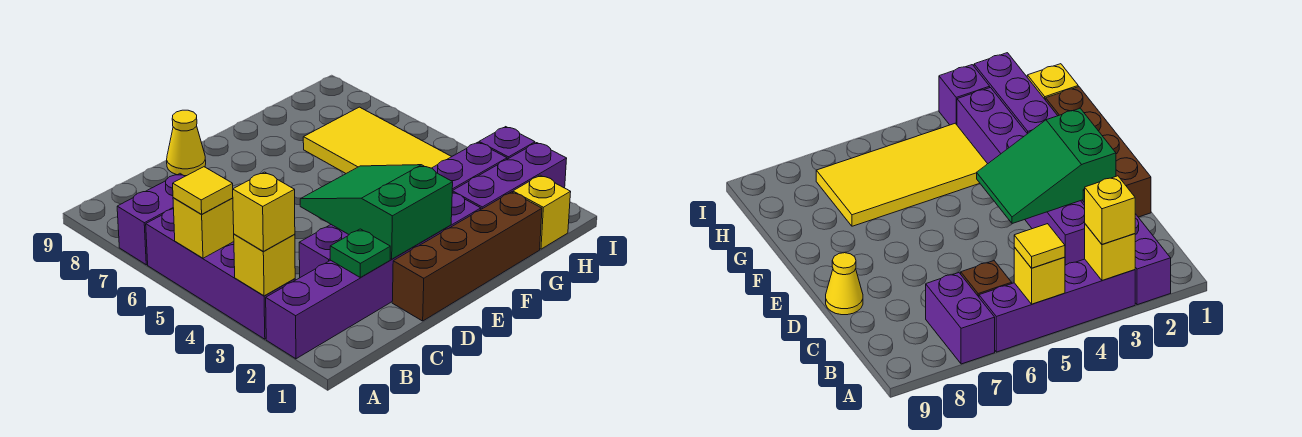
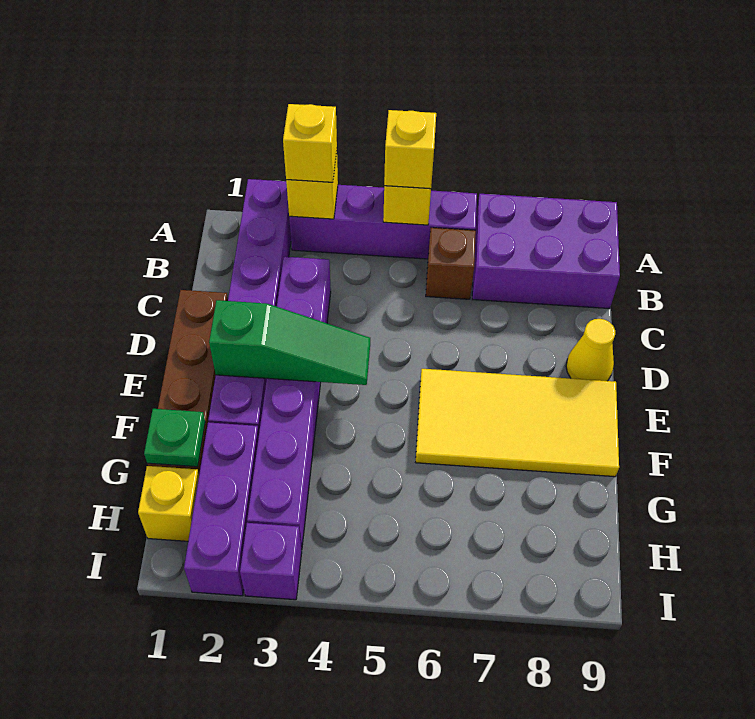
yellow tile A5 level 3 -> yellow brick A5 level 3
purple brick A7:B7 level 1 -> purple brick A7:B9 level 1
green plate C2 level 2 -> green plate G1 level 2
green slope D2:E4 level 2 top 2 -> green slope E2:E4 level 2 top 2
yellow tile G4:H7 level 1 -> yellow tile E6:F9 level 1

